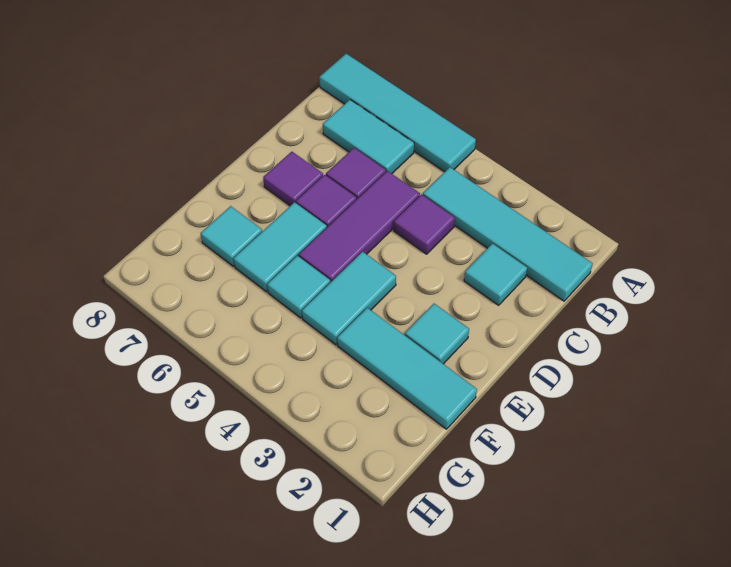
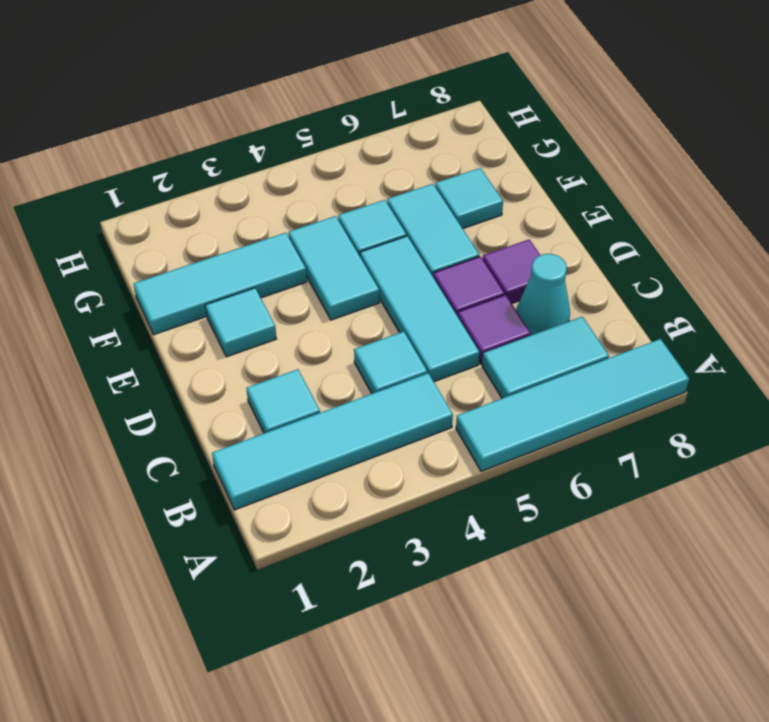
purple tile C4 level 1 -> cyan tile C4 level 1
purple tile C5:E5 level 1 -> cyan tile C5:E5 level 1
none -> cyan cone C7 level 1

